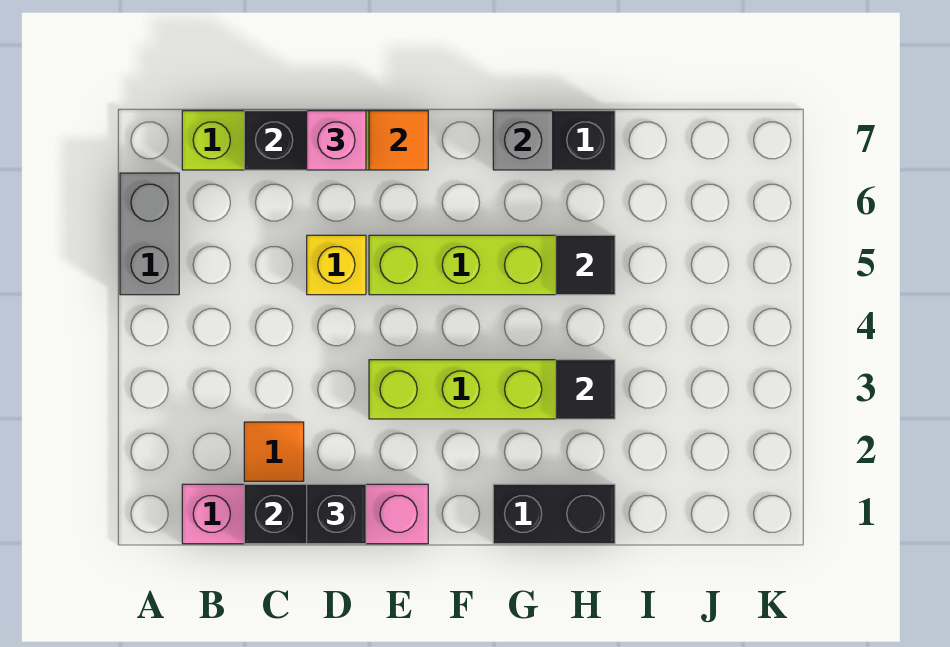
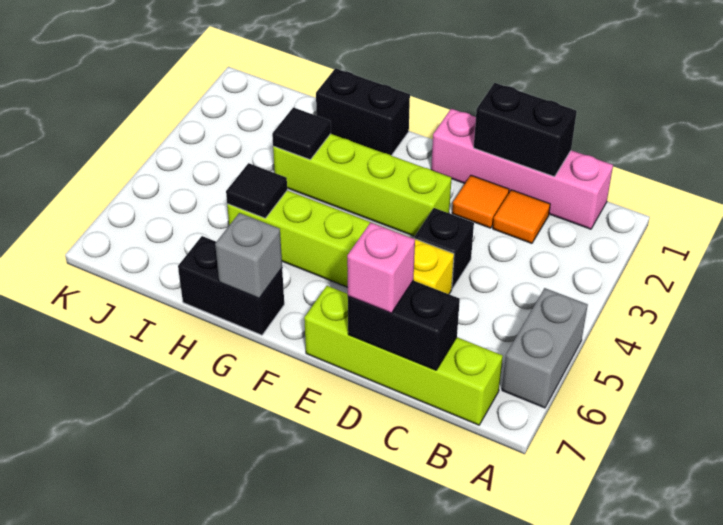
black brick D1 level 3 -> black brick D4 level 1
orange tile E7 level 2 -> orange tile D2 level 1

